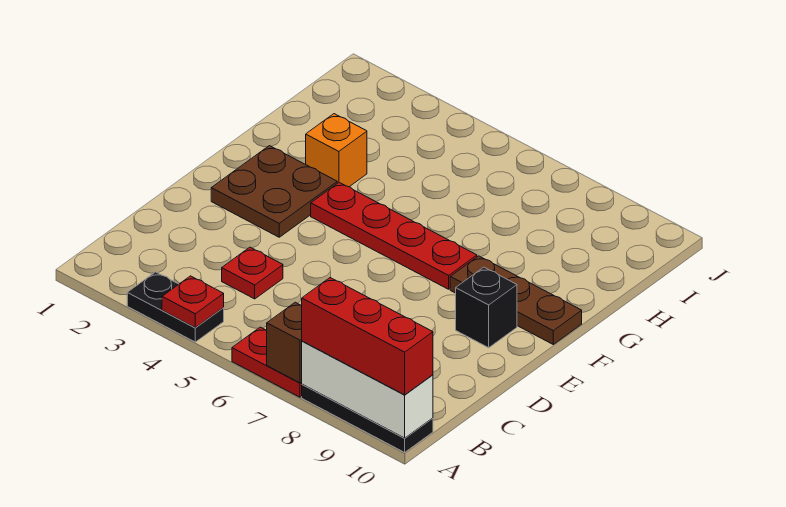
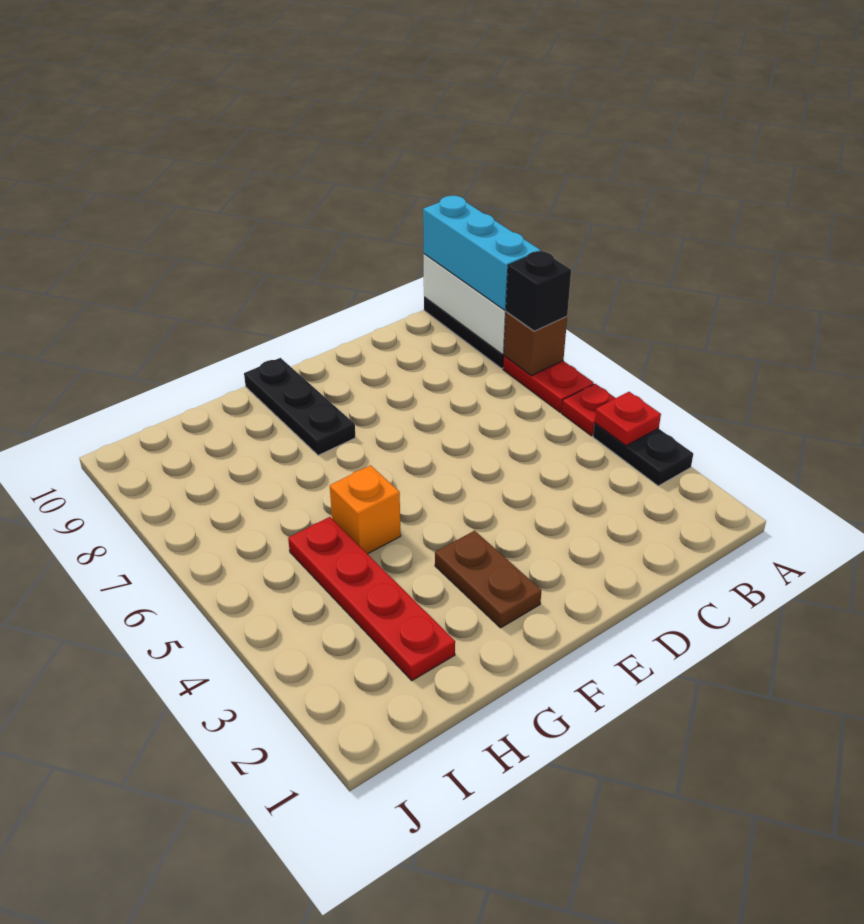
red brick A8:A10 level 3 -> cyan brick A8:A10 level 3
red plate C4 level 1 -> red plate A5 level 1
brown plate E2:F3 level 1 -> brown plate F2:F3 level 1
black brick E9 level 1 -> black brick A7 level 3
red plate F4:F7 level 1 -> red plate H2:H5 level 1
brown plate F8:F10 level 1 -> black plate F8:F10 level 1
orange brick G3 level 1 -> orange brick G5 level 1

